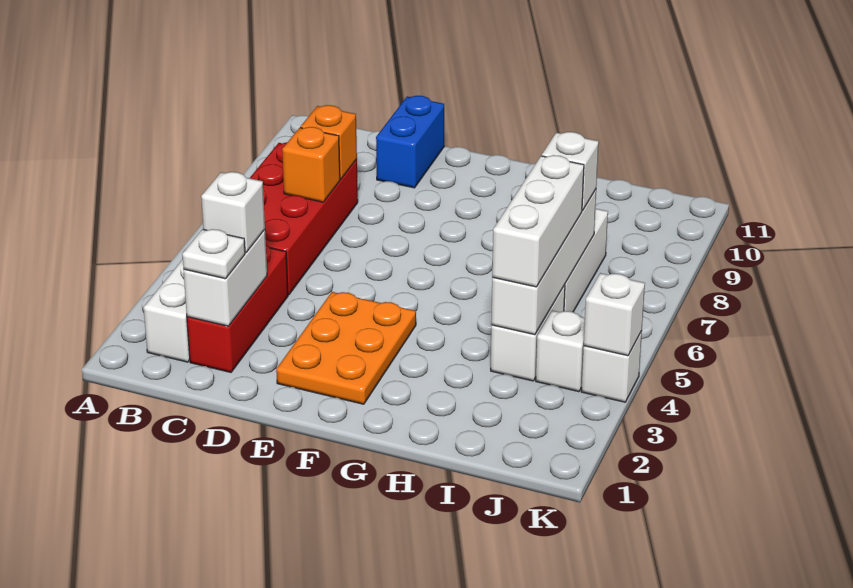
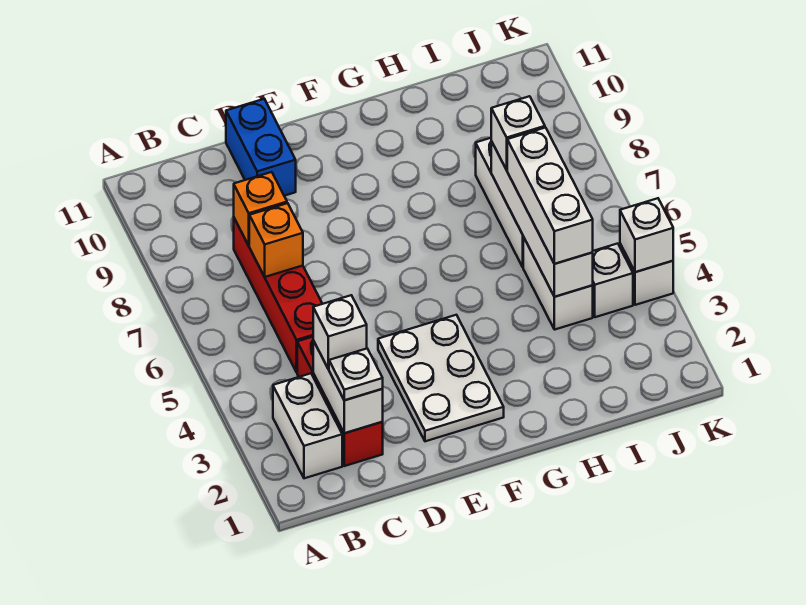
red brick B5:C8 level 1 -> red brick C5:C8 level 1
orange plate E2:F4 level 1 -> white plate E2:F4 level 1

